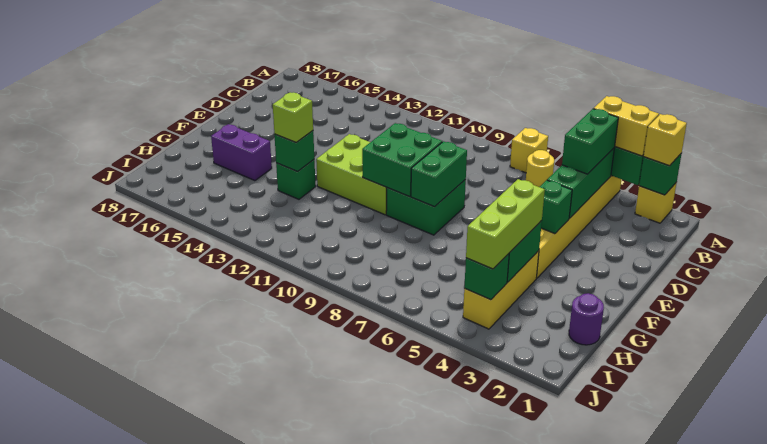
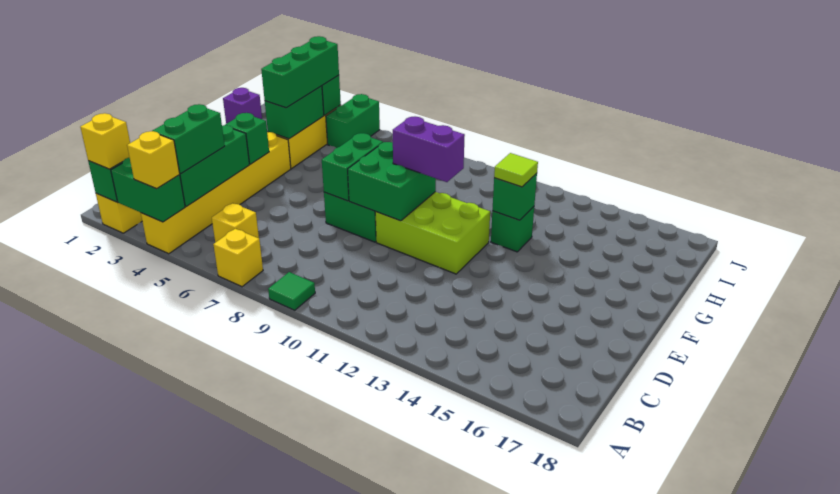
yellow brick A3:A4 level 3 -> yellow brick A4 level 3
none -> green tile A9 level 1
yellow round brick B6 level 1 -> yellow brick B6 level 1
lime brick G4:I4 level 3 -> green brick G4:I4 level 3
lime brick G13 level 3 -> lime tile G13 level 3
purple brick G15:G16 level 1 -> purple brick F10:F11 level 3
purple round brick H1 level 1 -> purple brick H1 level 1
none -> green brick I5:J5 level 1

